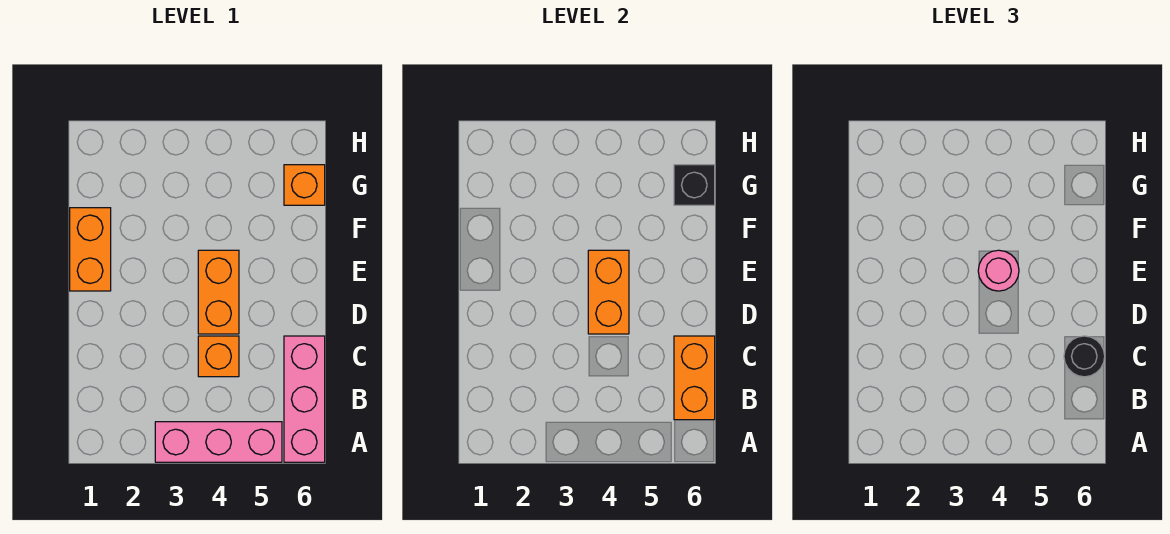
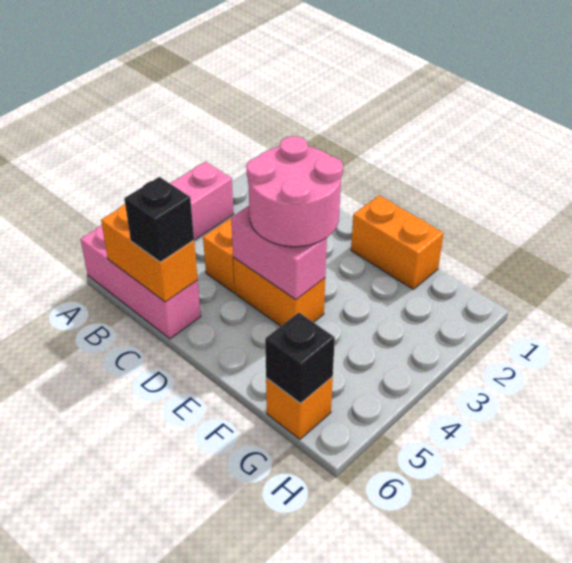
black round brick C6 level 3 -> black brick C6 level 3
orange brick D4:E4 level 2 -> pink brick D4:E4 level 2
pink round brick E4 level 3 -> pink round brick D3:E4 level 3

